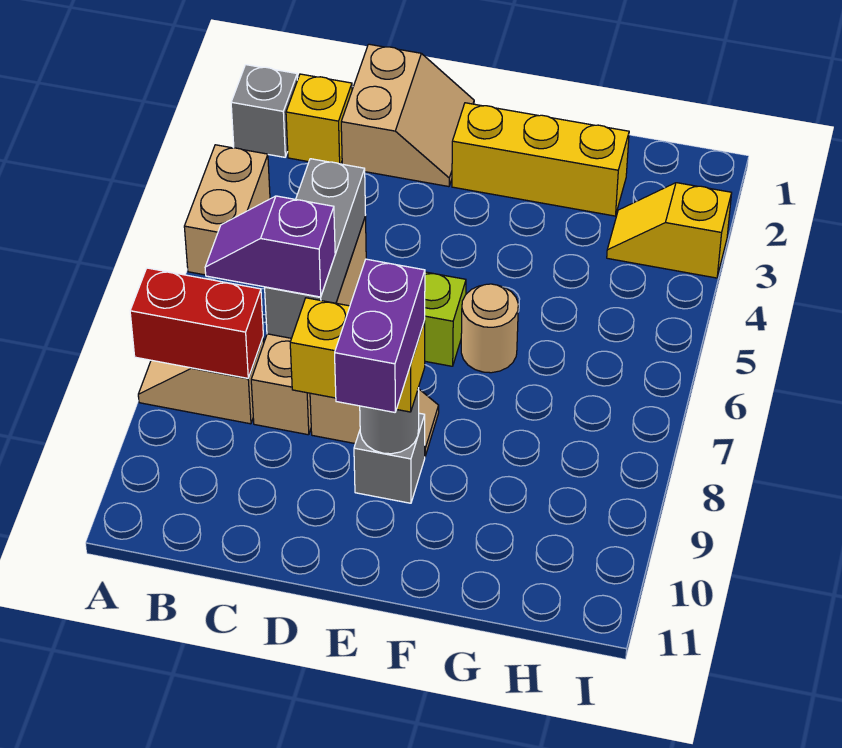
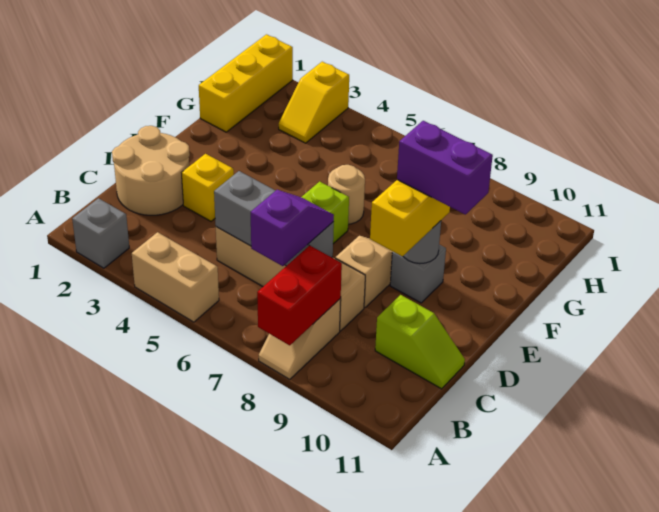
yellow brick B2 level 1 -> yellow brick D3 level 1
purple slope B7:C7 level 3 top C -> purple slope B7:C7 level 3 top B
tan slope C1:D2 level 1 top C -> tan round brick C1:D2 level 1
none -> lime slope C10:C11 level 1 top 10
yellow brick E2:G2 level 1 -> yellow brick G1:I1 level 1

